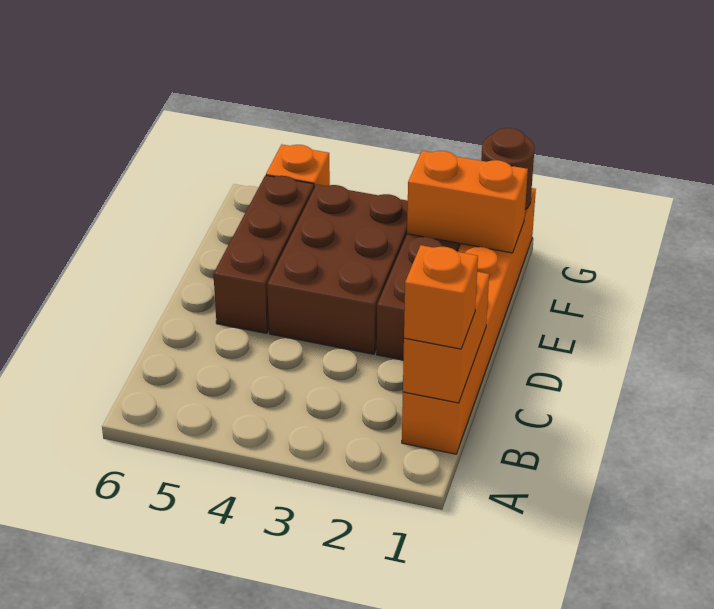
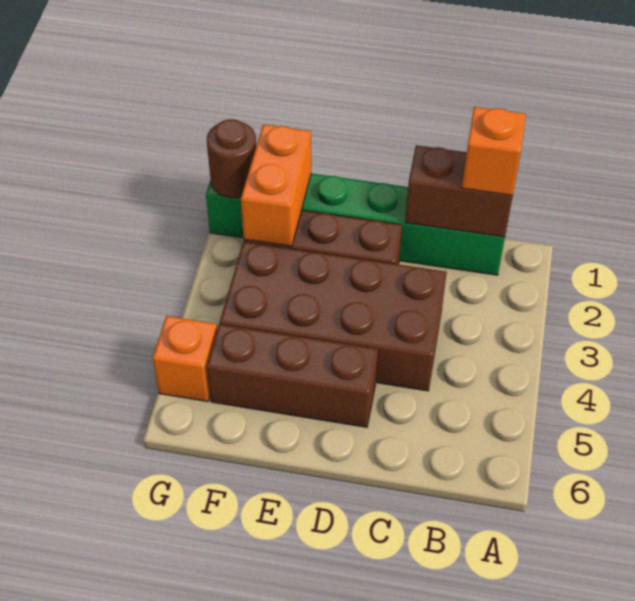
orange brick B1:G1 level 1 -> green brick B1:G1 level 1
orange brick B1:C1 level 2 -> brown brick B1:C1 level 2
brown brick D3:F4 level 1 -> brown brick C3:F4 level 1

